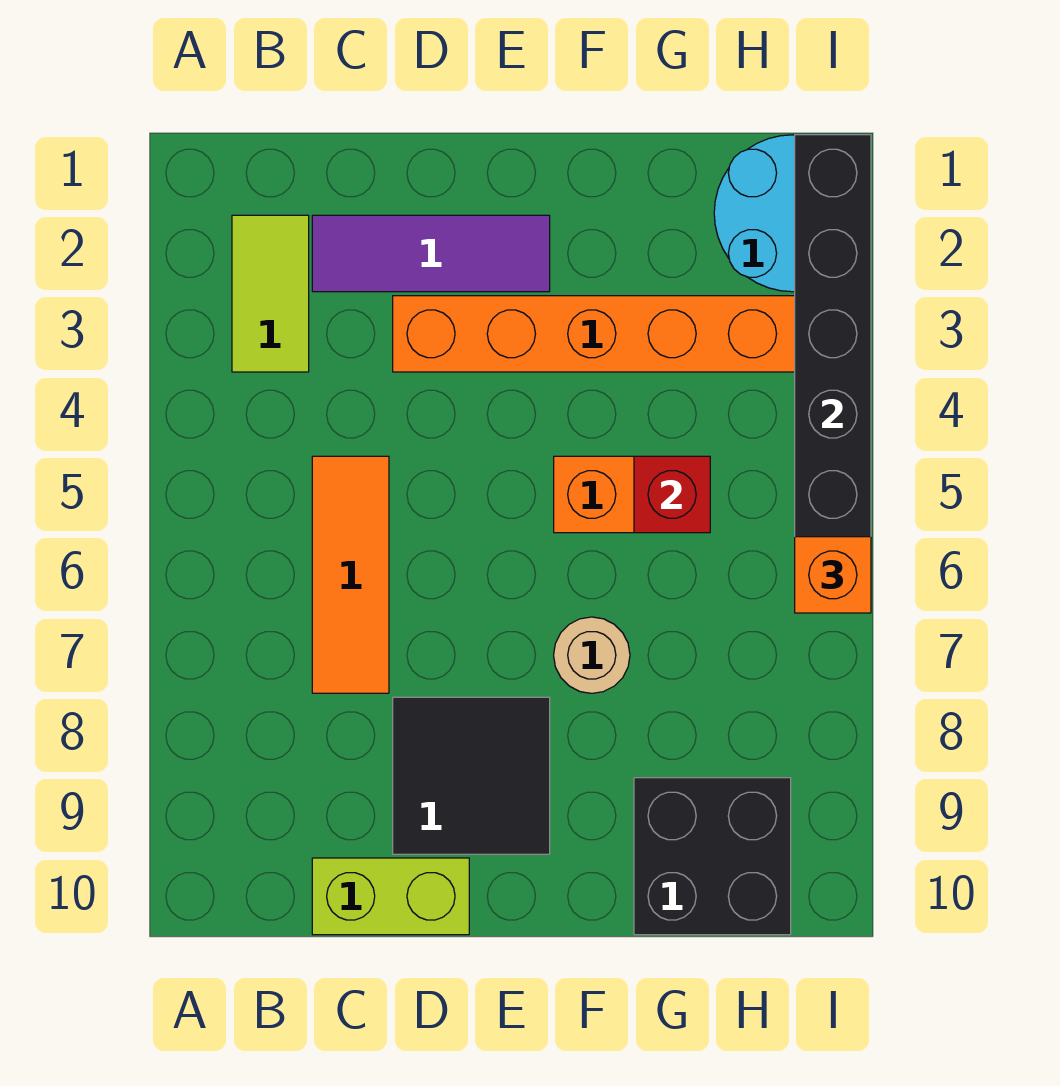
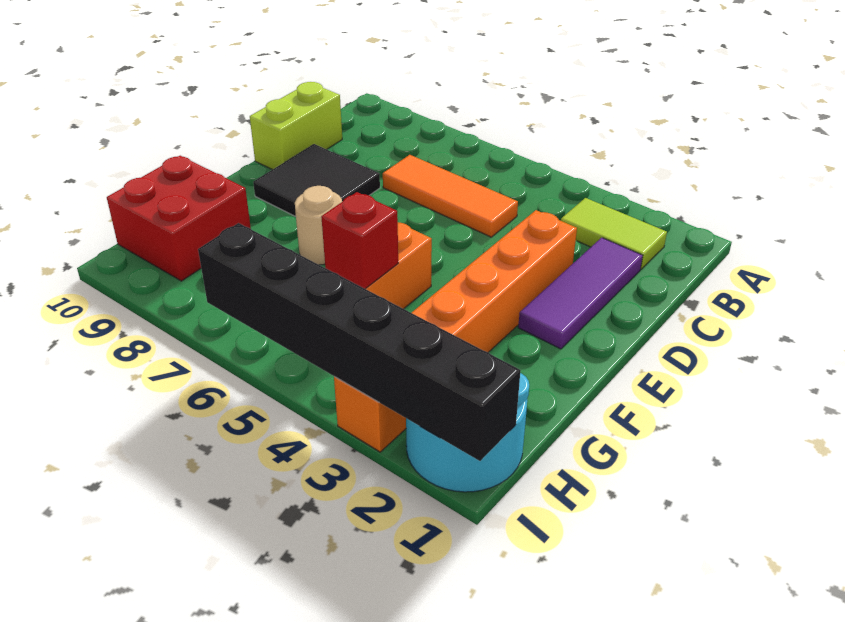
black brick G9:H10 level 1 -> red brick G9:H10 level 1
orange brick I6 level 3 -> none

